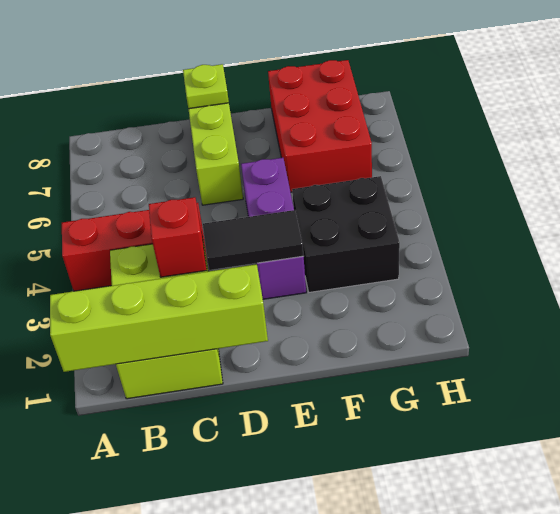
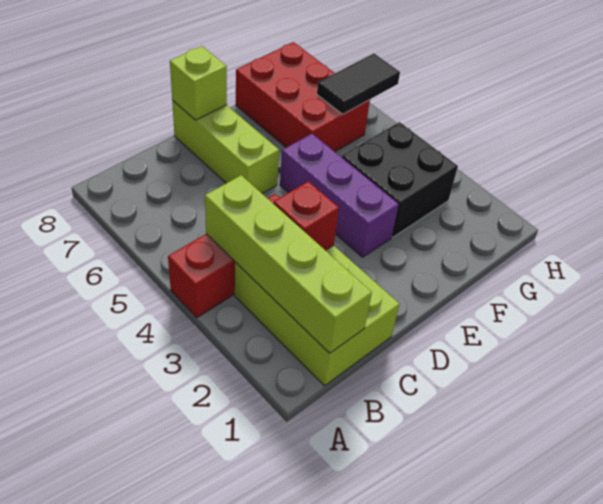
lime brick A1:D1 level 2 -> lime brick B1:B4 level 2
black tile D3:E3 level 2 -> black tile G6:H6 level 2
lime plate D8 level 2 -> lime brick D8 level 2

